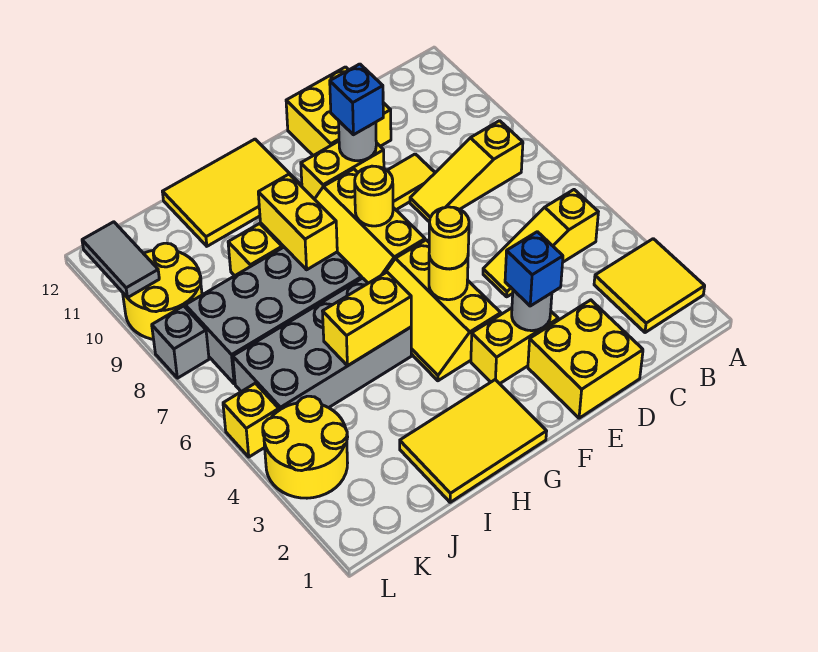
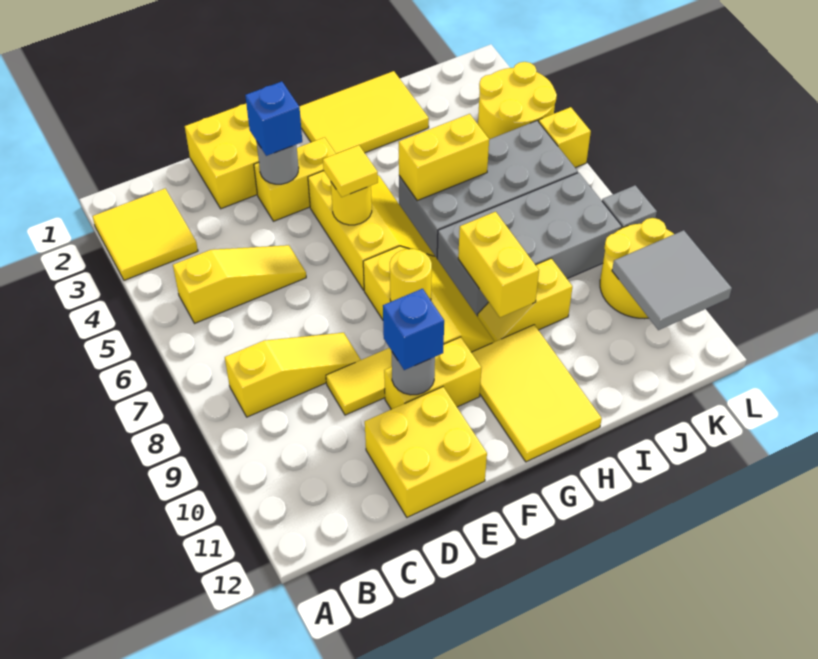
yellow round brick F5 level 3 -> yellow tile F5 level 3
yellow tile G11:I12 level 1 -> yellow tile G10:H12 level 1
grey tile L10:L11 level 2 -> grey tile K10:L11 level 2

